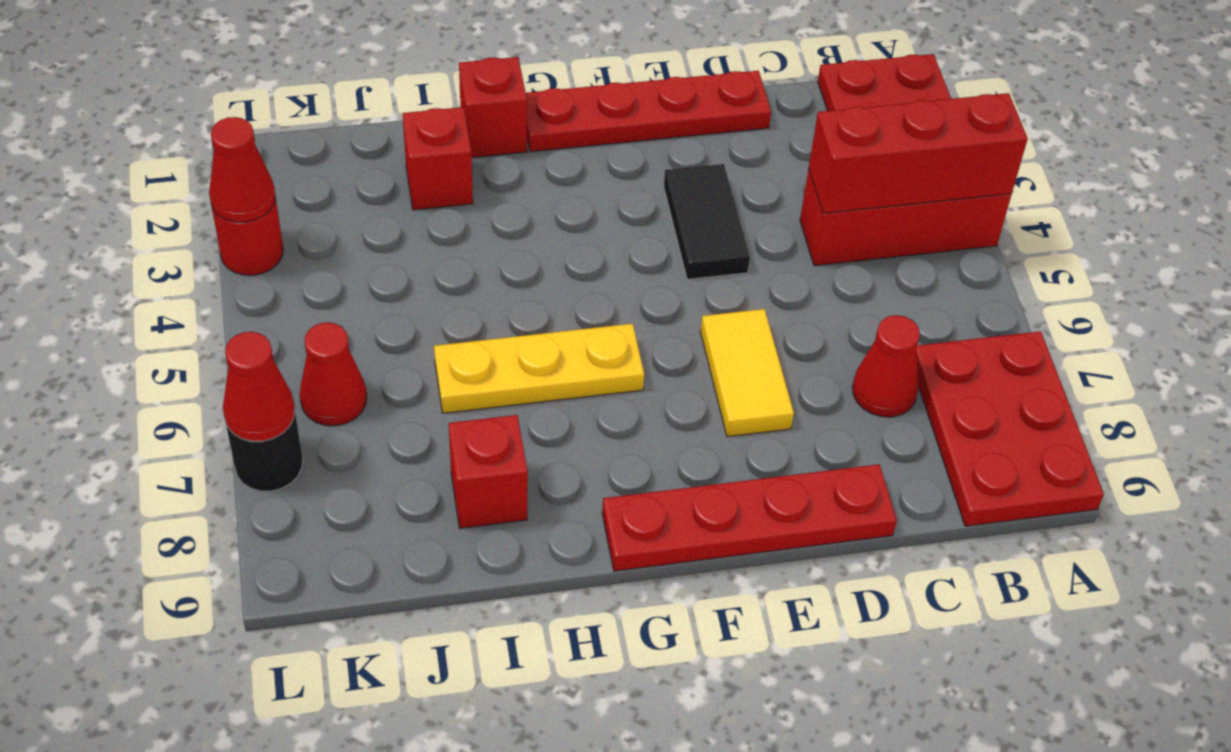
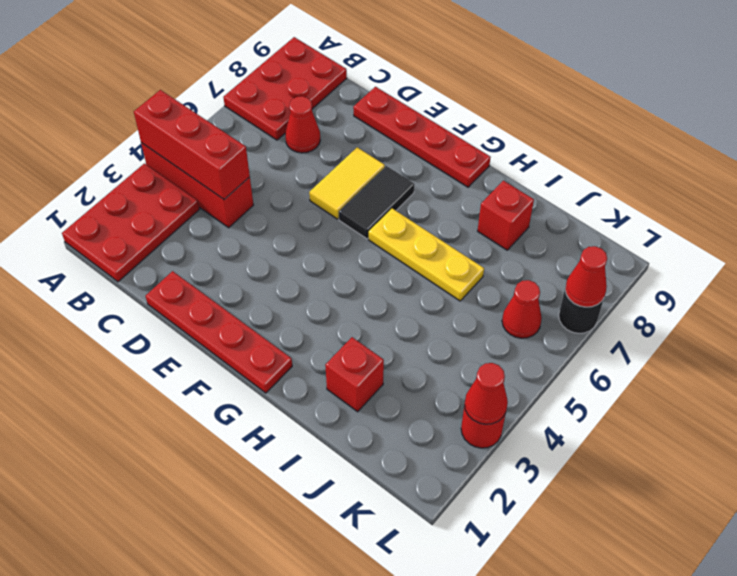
black tile E3:E4 level 1 -> black tile F6:F7 level 1
red brick H1 level 1 -> none

